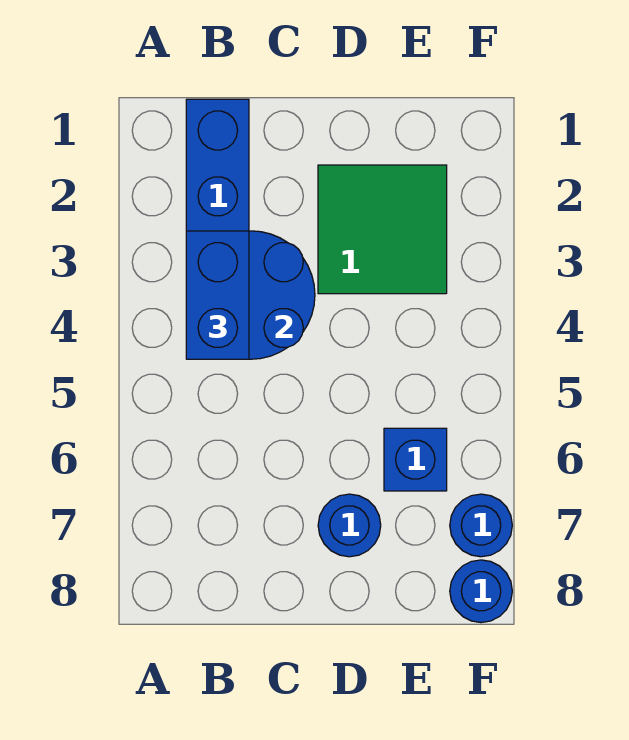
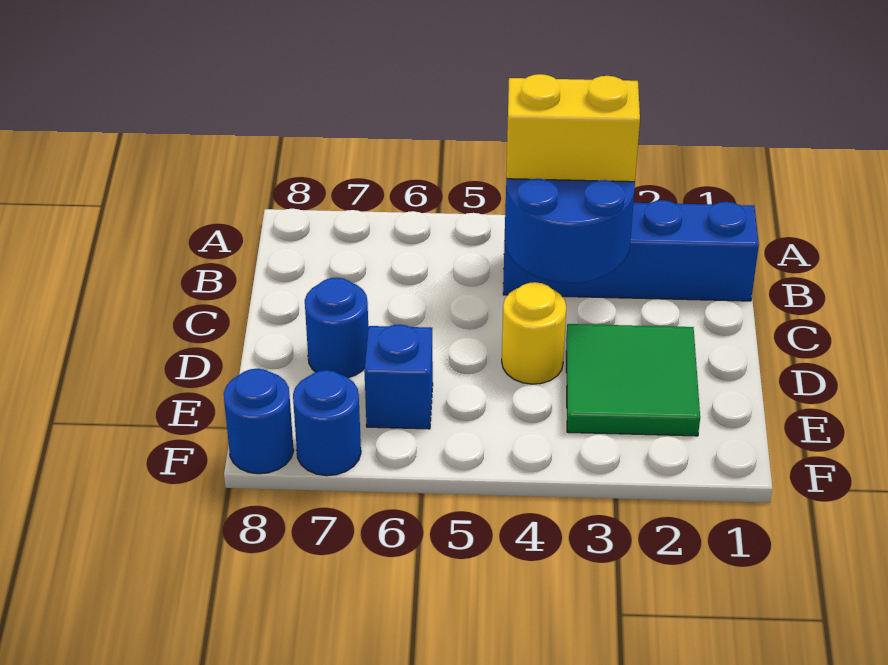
blue brick B3:B4 level 3 -> yellow brick B3:B4 level 3
none -> yellow round brick D4 level 1

